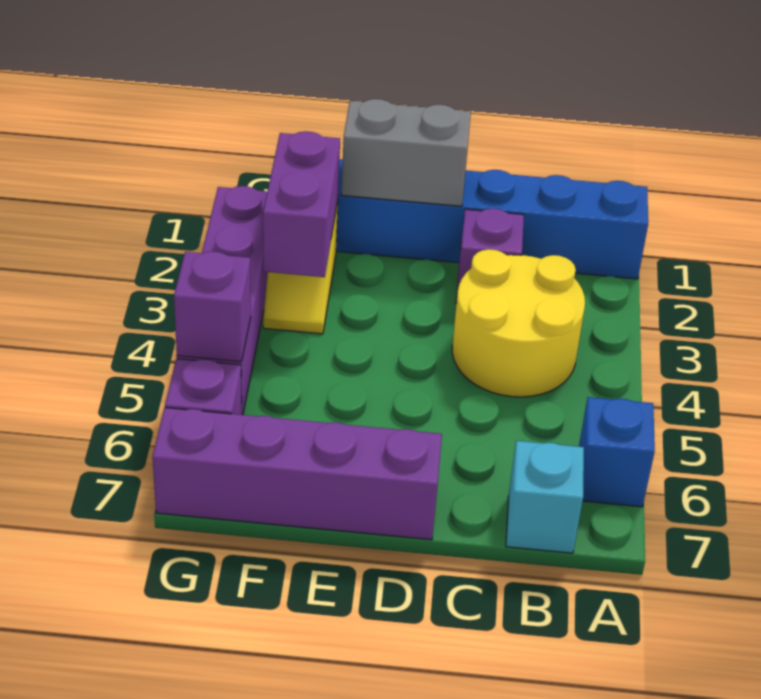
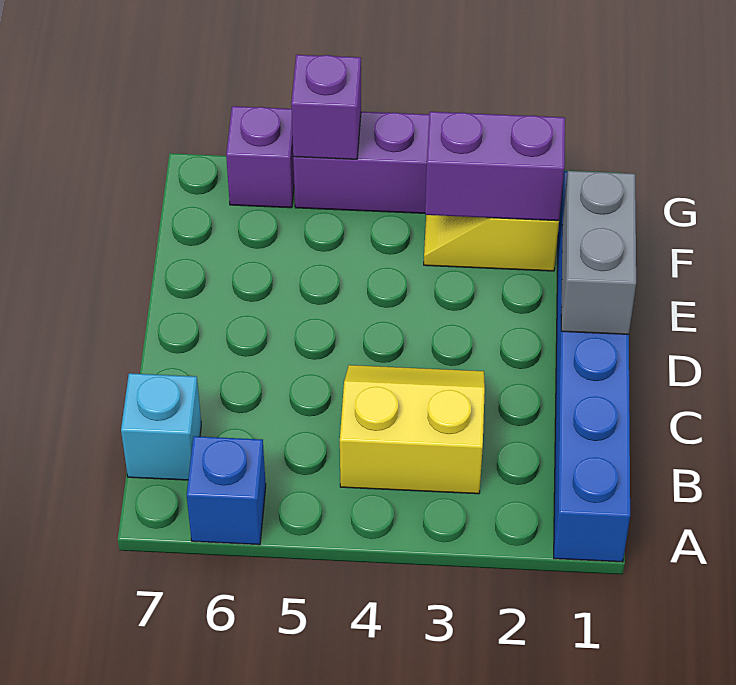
yellow round brick B3:C4 level 1 -> yellow slope B3:C4 level 1 top B
purple brick C2 level 1 -> none
purple brick D7:G7 level 1 -> none

